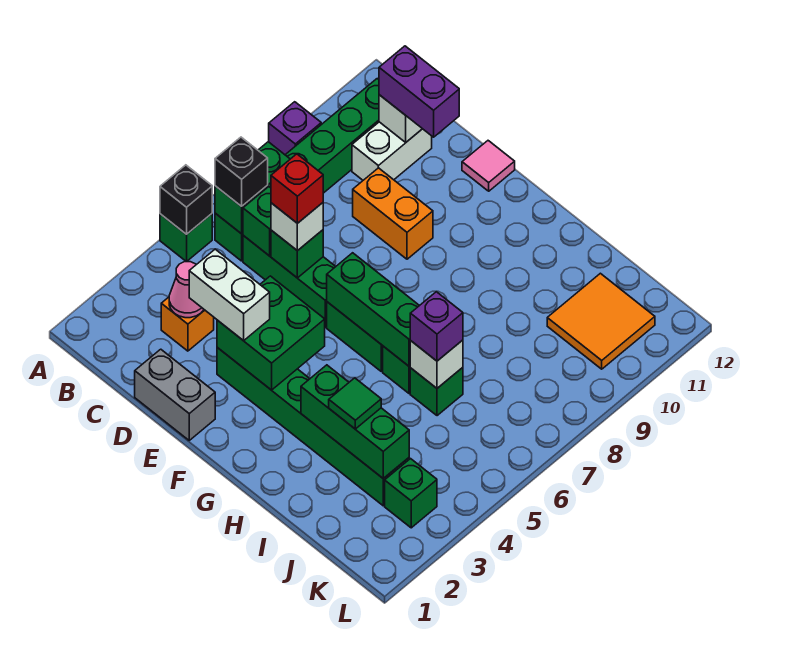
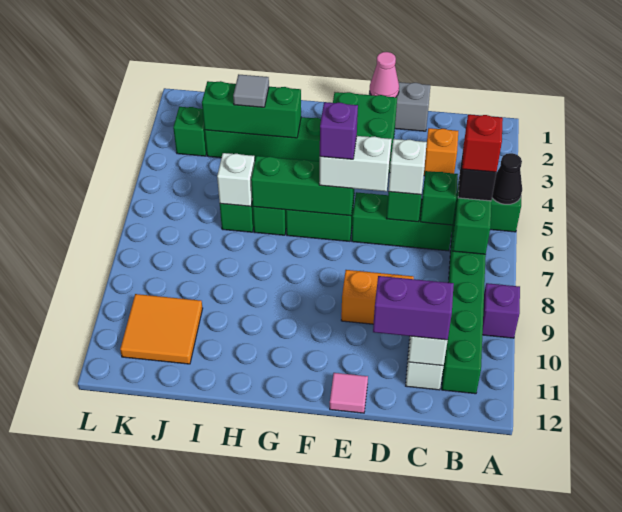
black brick A5 level 2 -> black cone A5 level 2
pink cone C3 level 2 -> pink cone E1 level 2
white brick D3:E3 level 3 -> white brick E6:F6 level 3
red brick D6 level 4 -> red brick B6 level 4
green tile I3 level 3 -> grey tile I3 level 3
purple brick I6 level 3 -> purple brick F6 level 4

